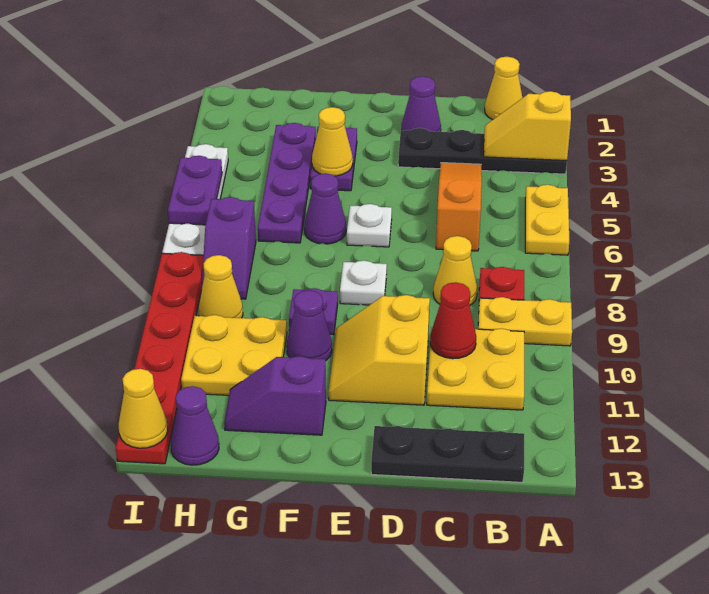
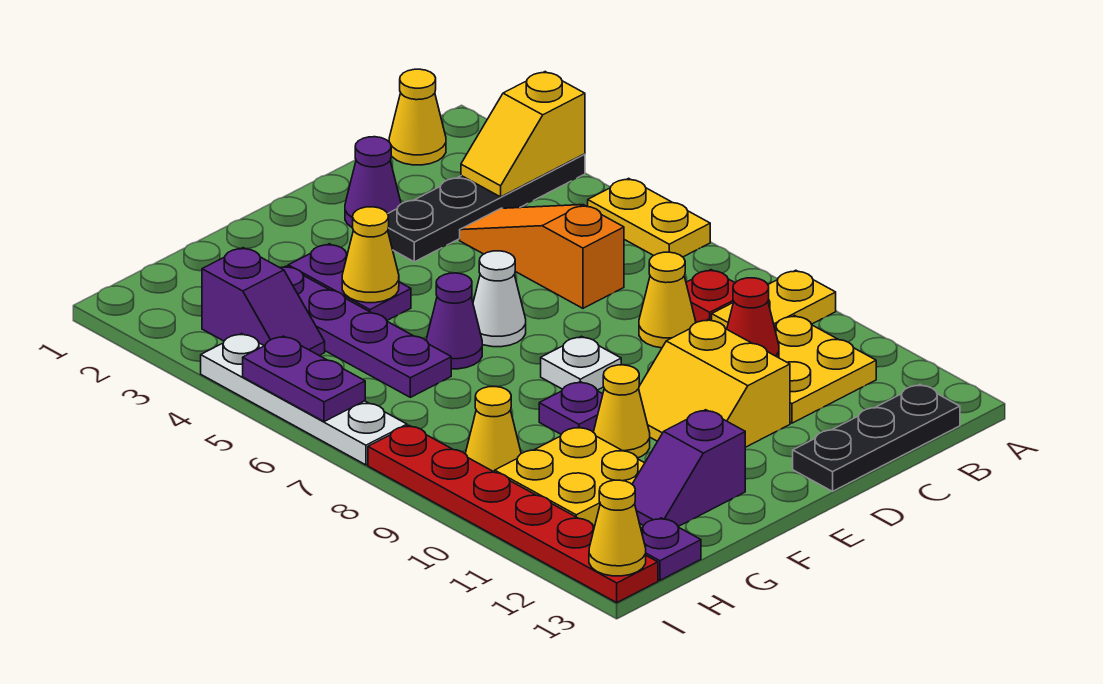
white plate E6 level 1 -> white cone E6 level 1
purple cone F10 level 1 -> yellow cone F10 level 1
purple slope H7:H8 level 1 top 7 -> purple slope H3:H4 level 1 top 3
purple cone H13 level 1 -> purple plate H13 level 1

